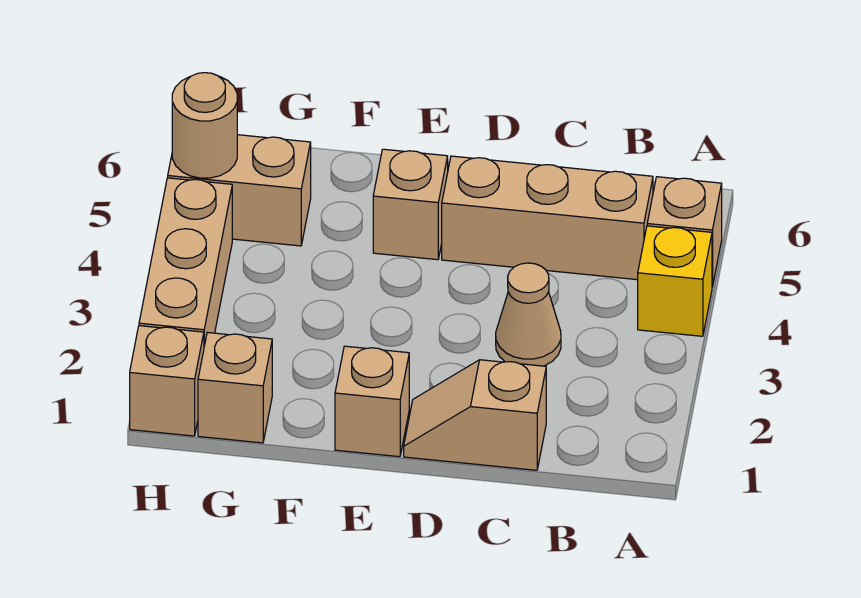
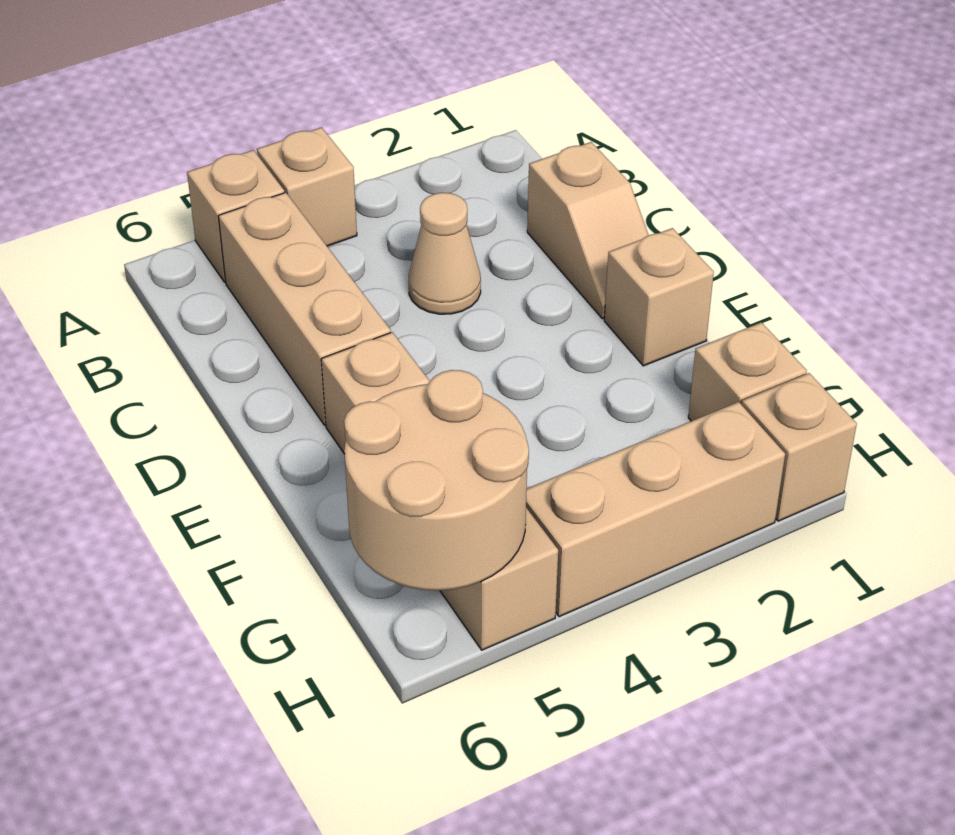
yellow brick A4 level 1 -> tan brick A4 level 1
tan round brick H5 level 2 -> tan round brick G5:H6 level 2

